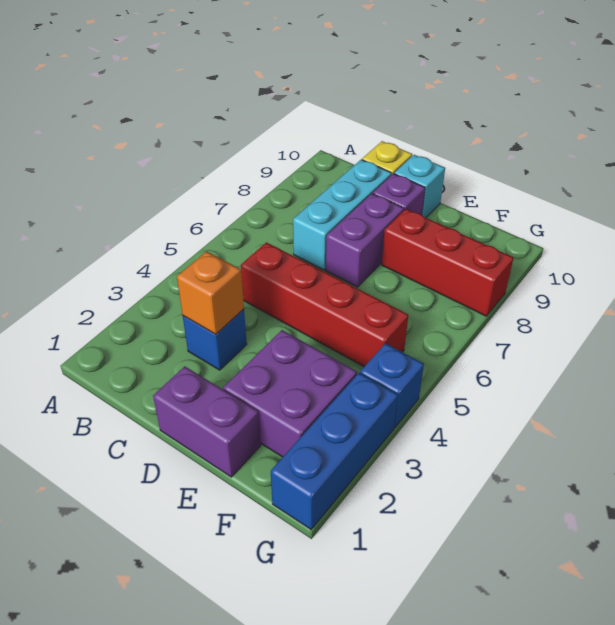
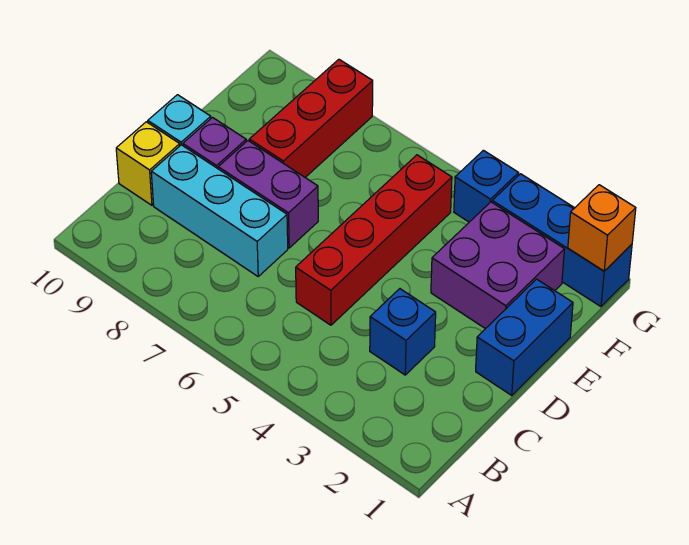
orange brick C3 level 2 -> orange brick G1 level 2
purple brick D1:E1 level 1 -> blue brick D1:E1 level 1

